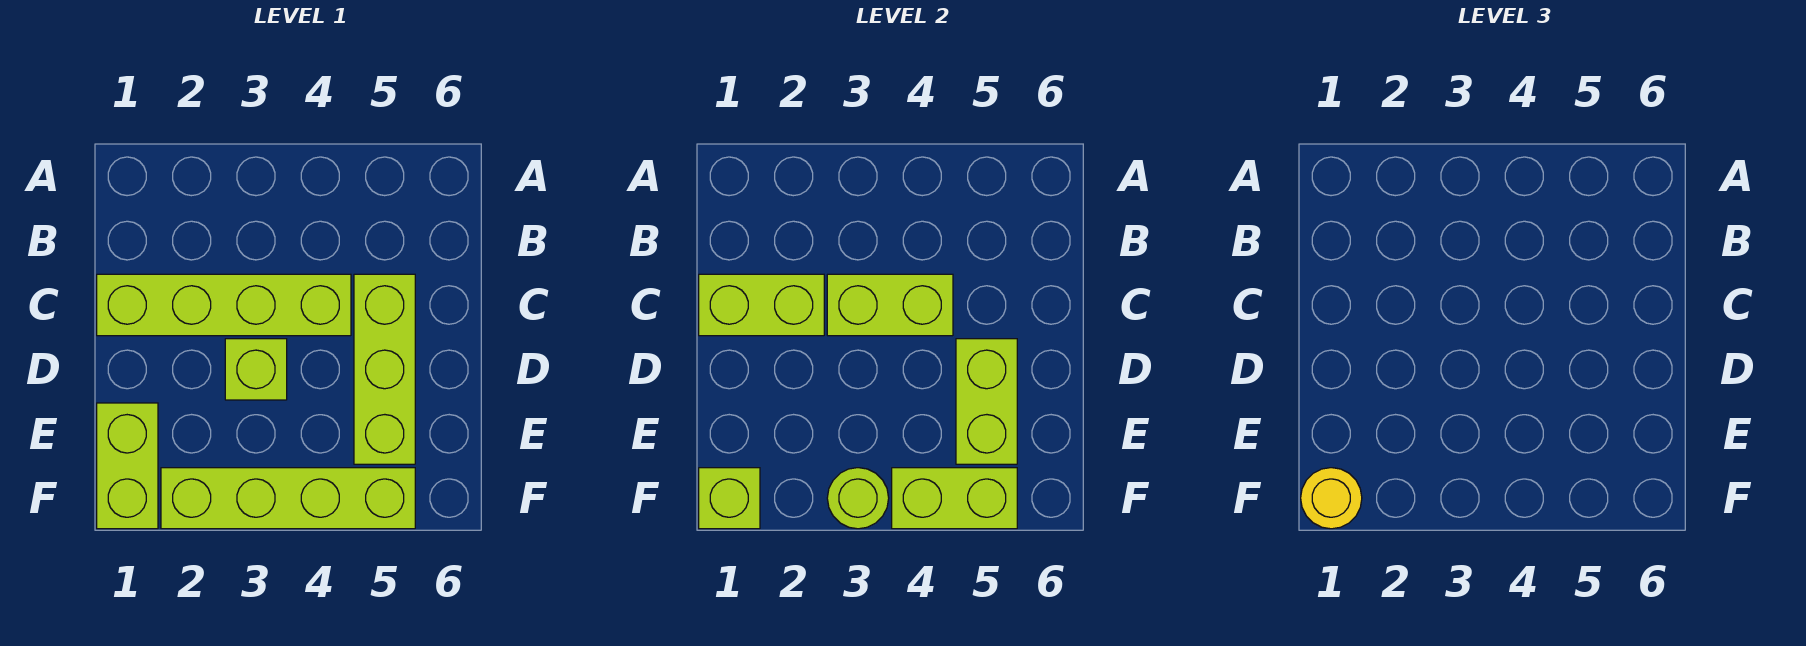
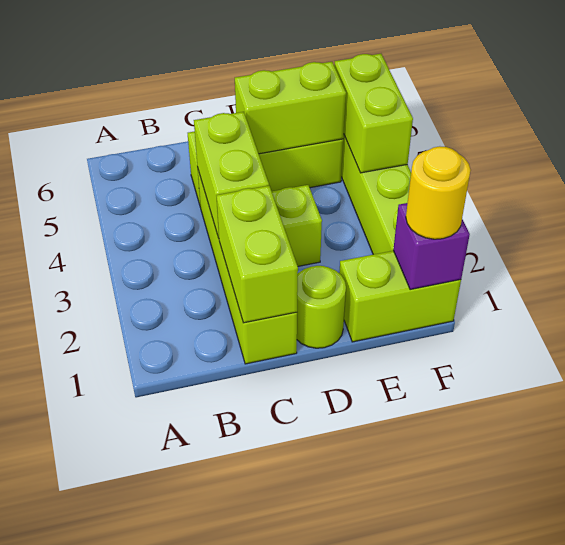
lime brick F1 level 2 -> purple brick F1 level 2
lime round brick F3 level 2 -> lime round brick D1 level 1

